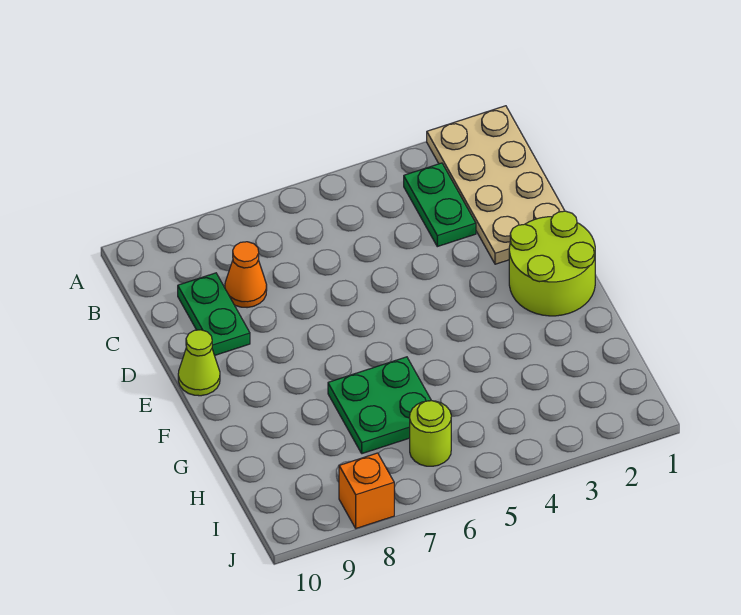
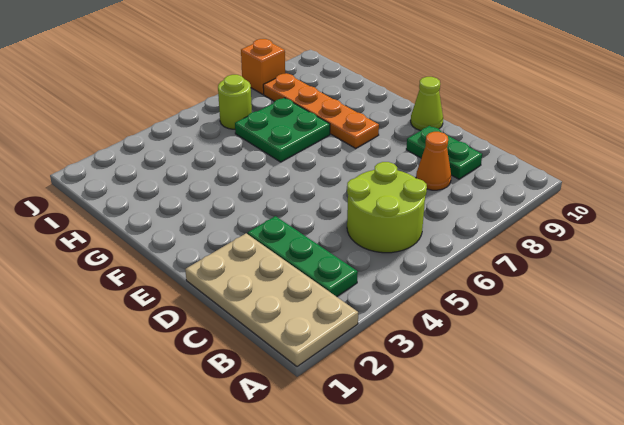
green plate B3:C3 level 1 -> green plate B3:D3 level 1
lime round brick E1:F2 level 1 -> lime round brick B5:C6 level 1
none -> orange plate F8:I8 level 1

